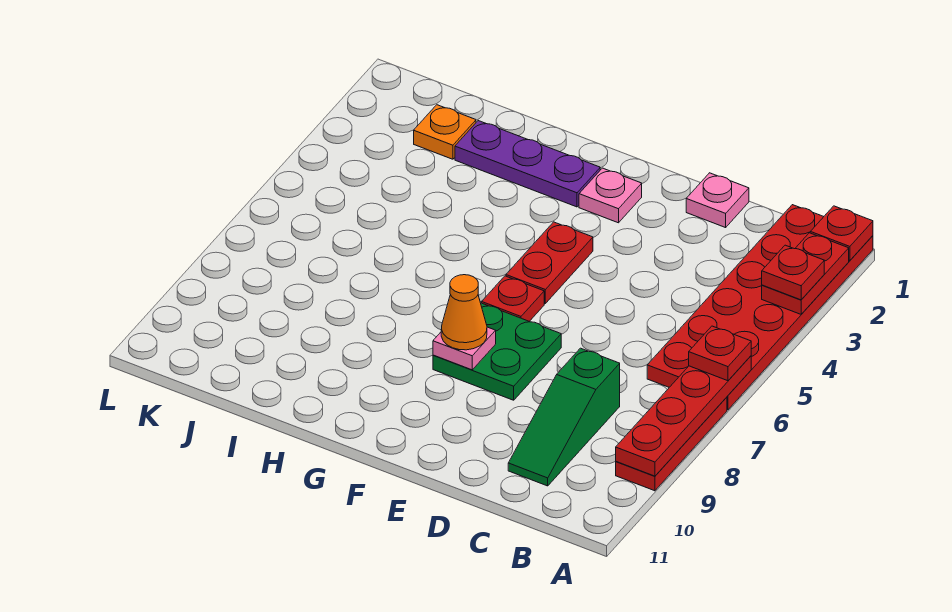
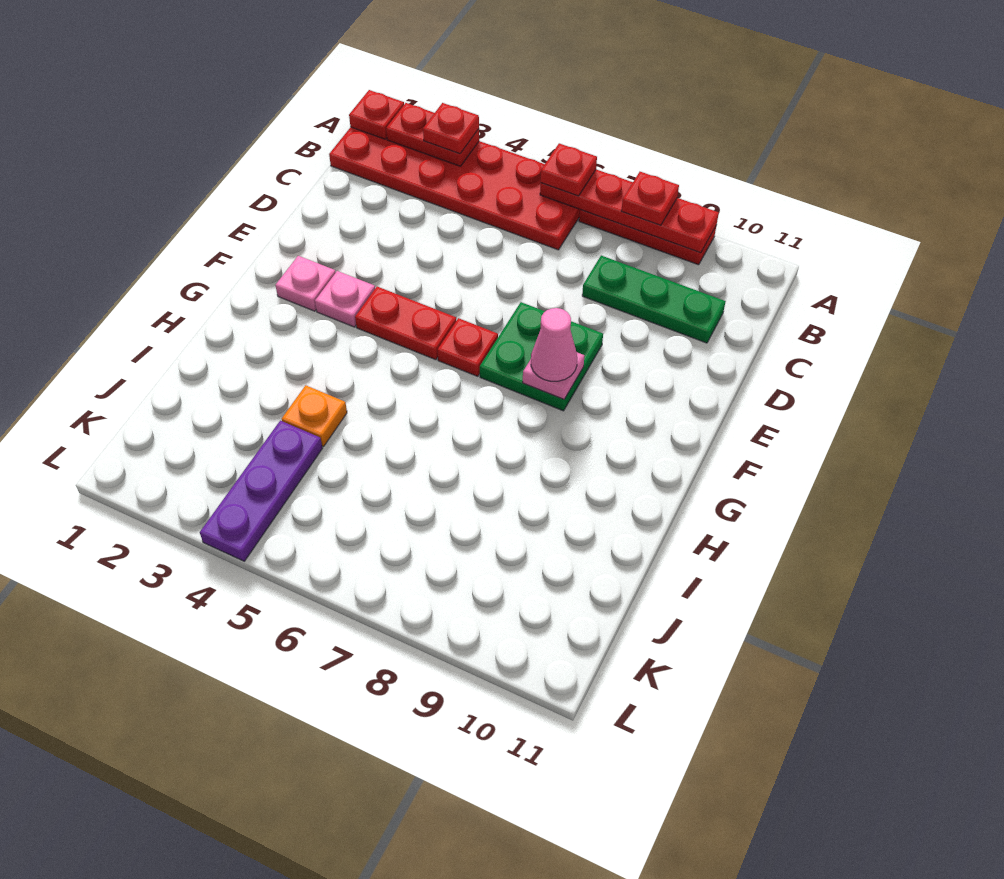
none -> red plate A8 level 3
green slope C8:C10 level 1 top 8 -> green plate C8:C10 level 1
pink plate D1 level 1 -> pink plate F3 level 1
orange cone F8 level 3 -> pink cone F8 level 3
purple plate G2:I2 level 1 -> purple plate J4:L4 level 1
orange plate J2 level 1 -> orange plate I4 level 1

